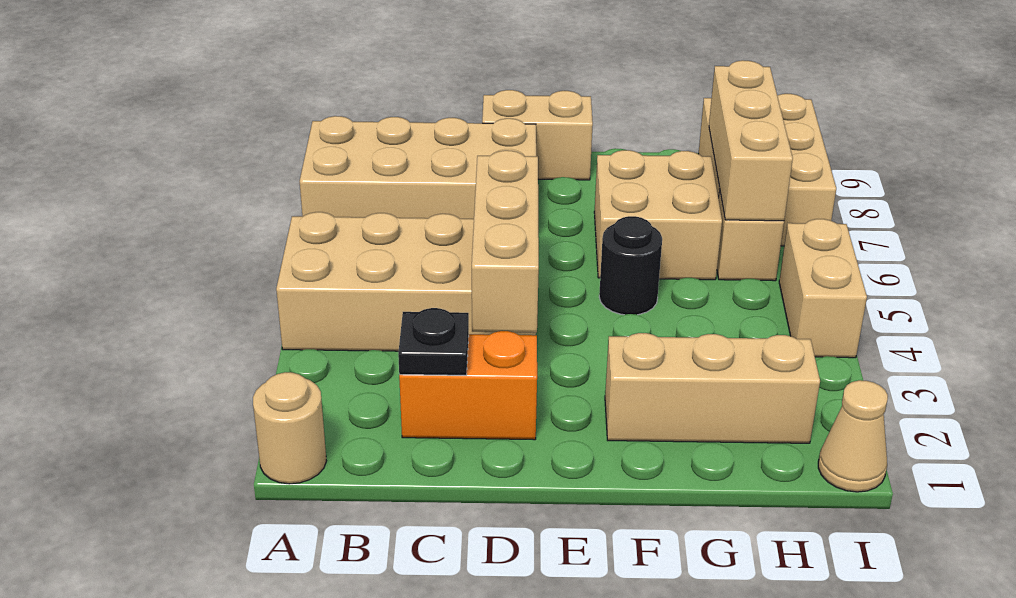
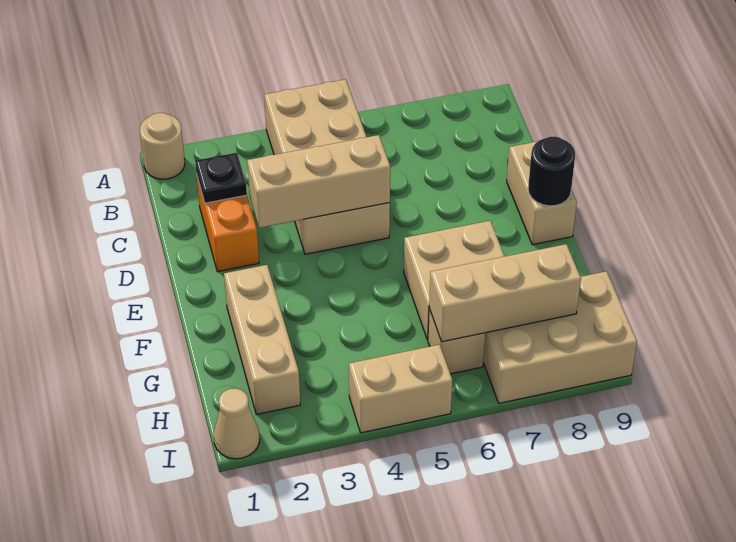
tan brick A7:D8 level 1 -> none
black round brick F5 level 1 -> black round brick E9 level 2

